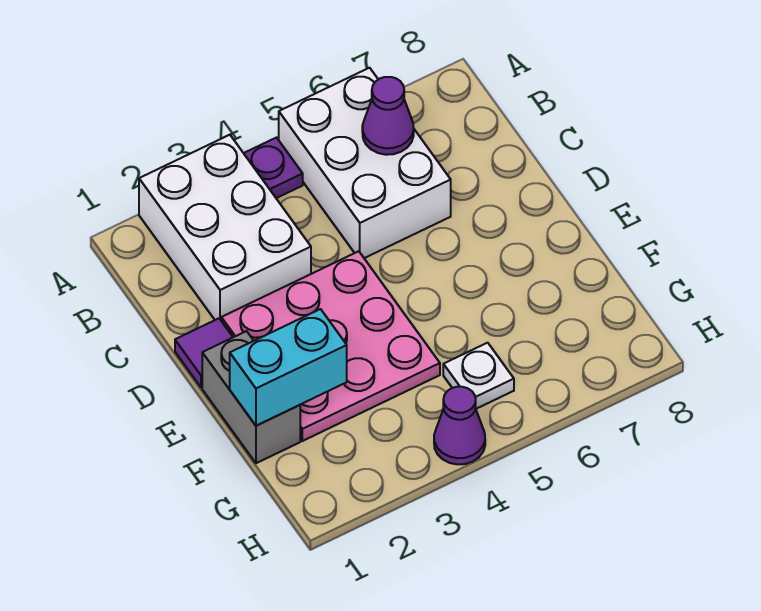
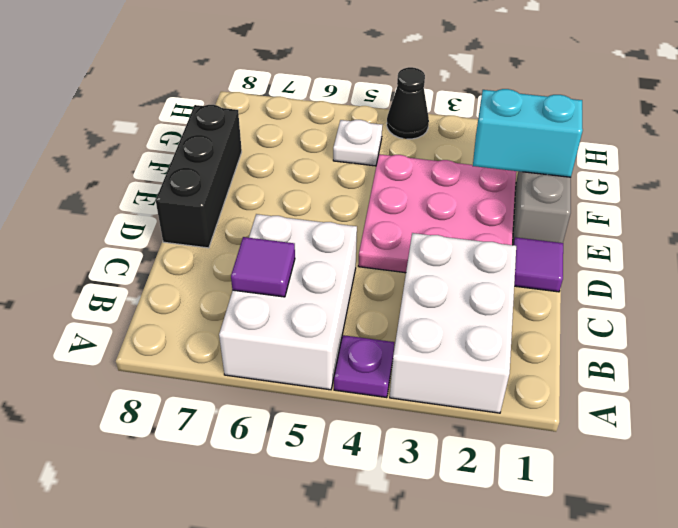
purple cone B6 level 2 -> purple tile B6 level 2
none -> black brick D8:F8 level 1
purple cone H4 level 1 -> black cone H4 level 1

